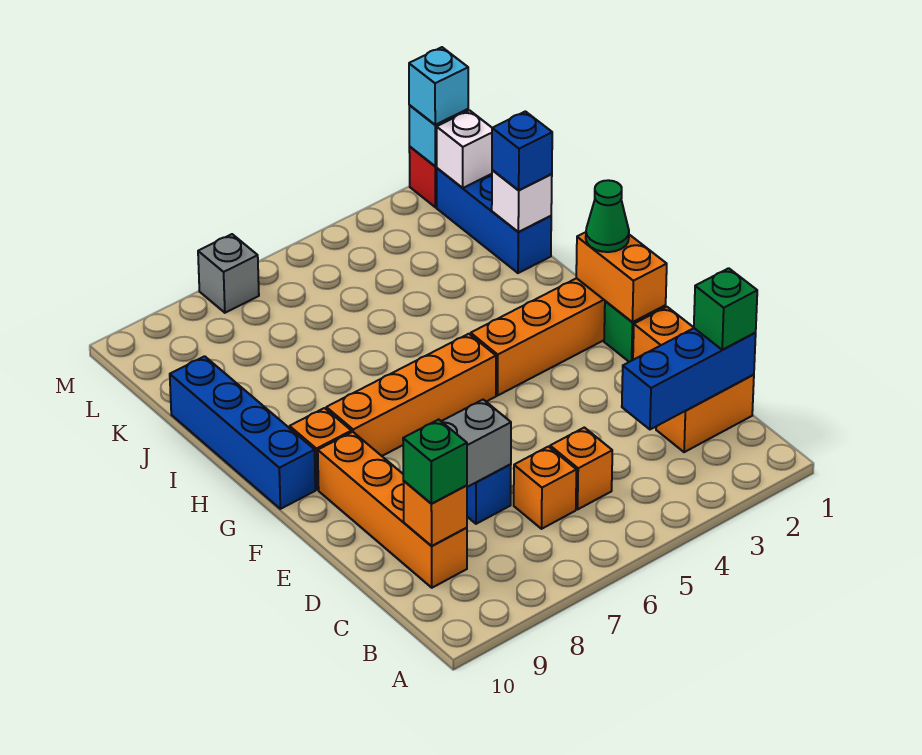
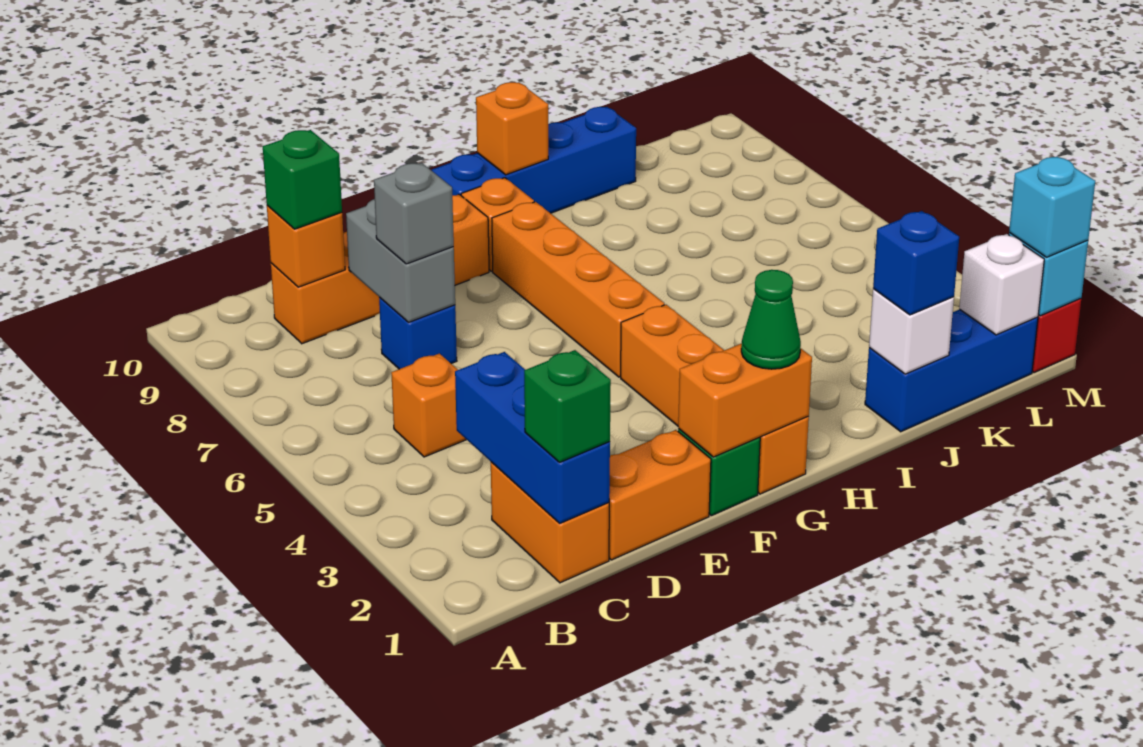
orange brick C6 level 1 -> orange brick H10 level 2
grey brick M7 level 1 -> grey brick D7 level 3

